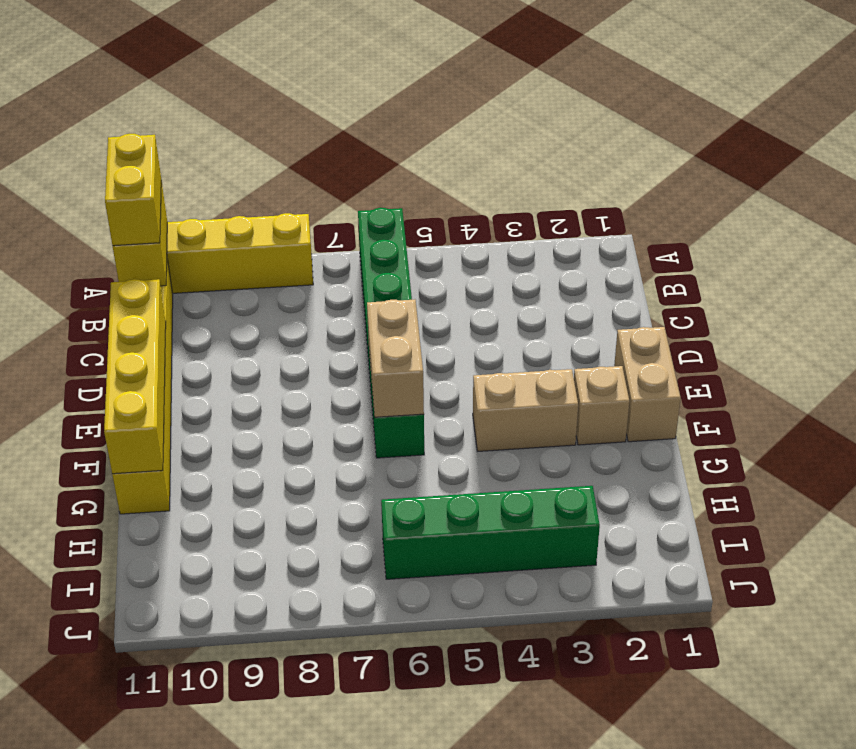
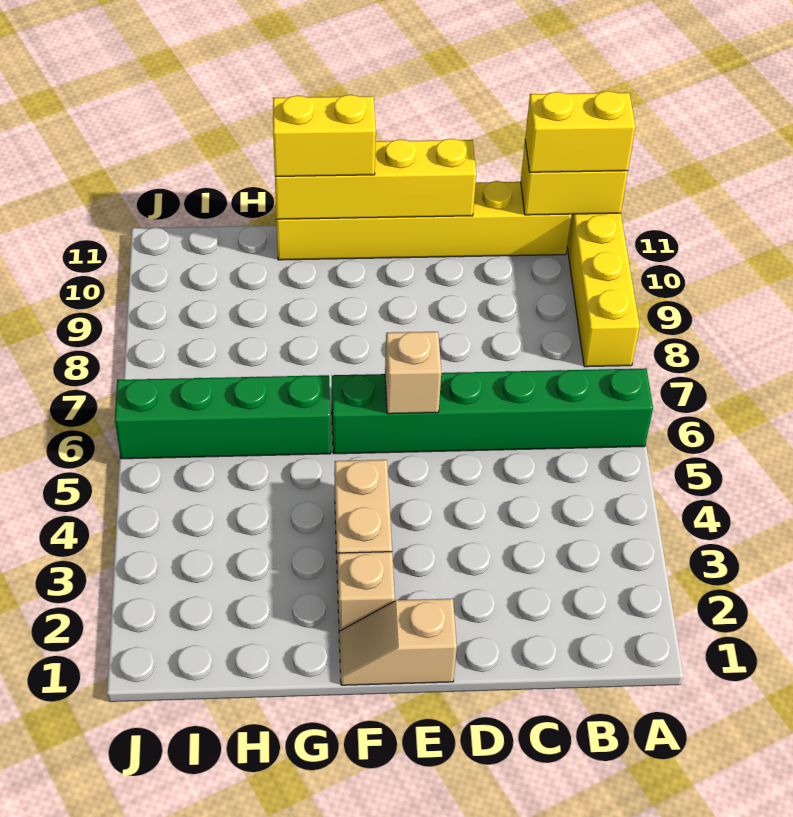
tan brick E1:F1 level 1 -> tan slope E1:F1 level 1 top E
tan brick E6:F6 level 2 -> tan brick E6 level 2
none -> yellow brick F11:G11 level 3
green brick I3:I6 level 1 -> green brick G6:J6 level 1

